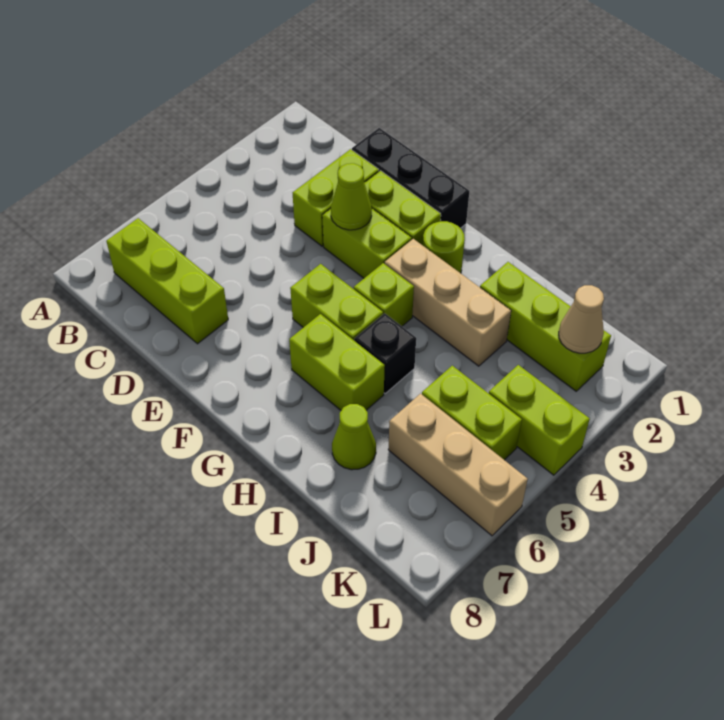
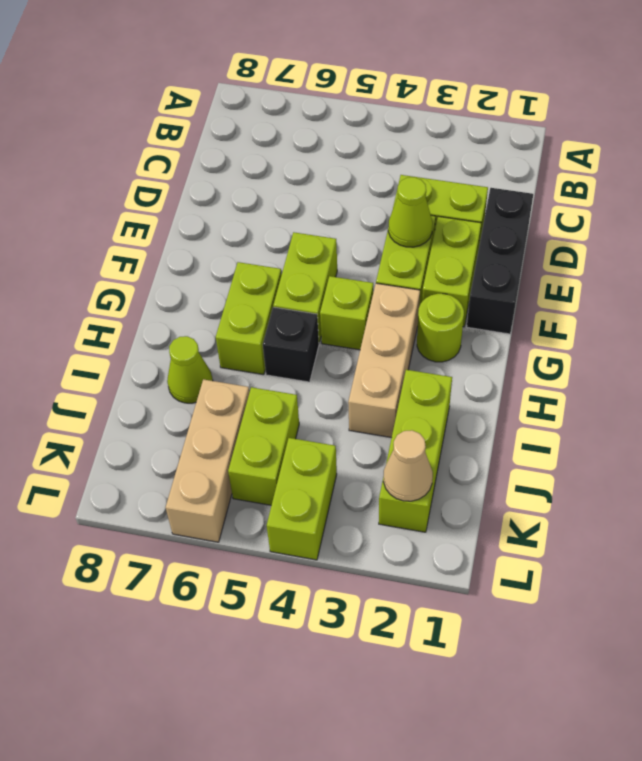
lime brick B7:D7 level 1 -> none

